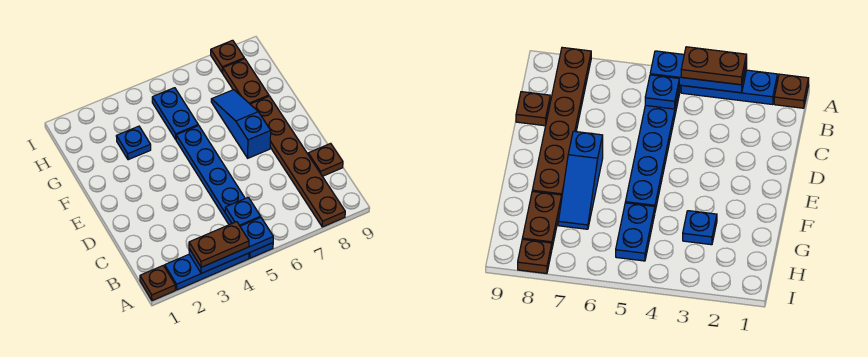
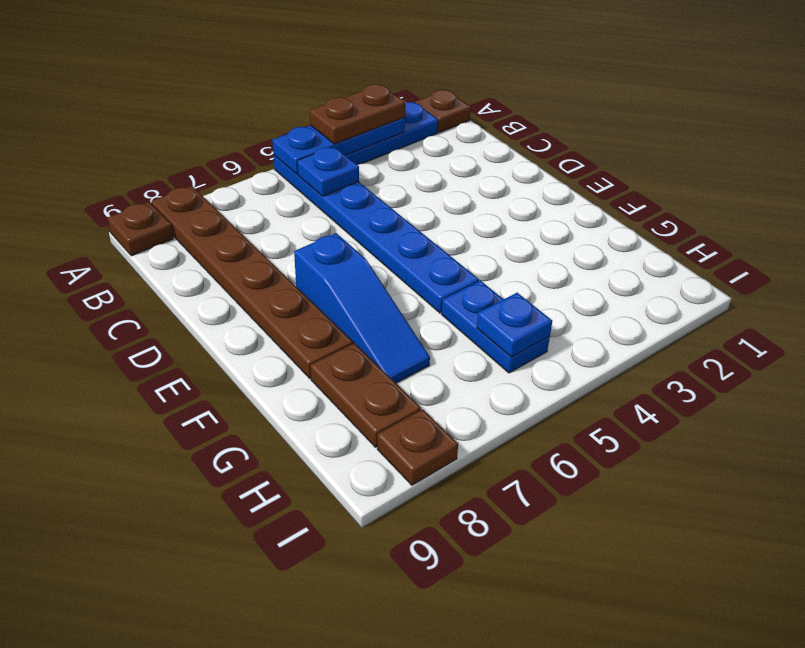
brown plate C9 level 1 -> brown plate A9 level 1
blue plate G3 level 1 -> blue plate H5 level 2

